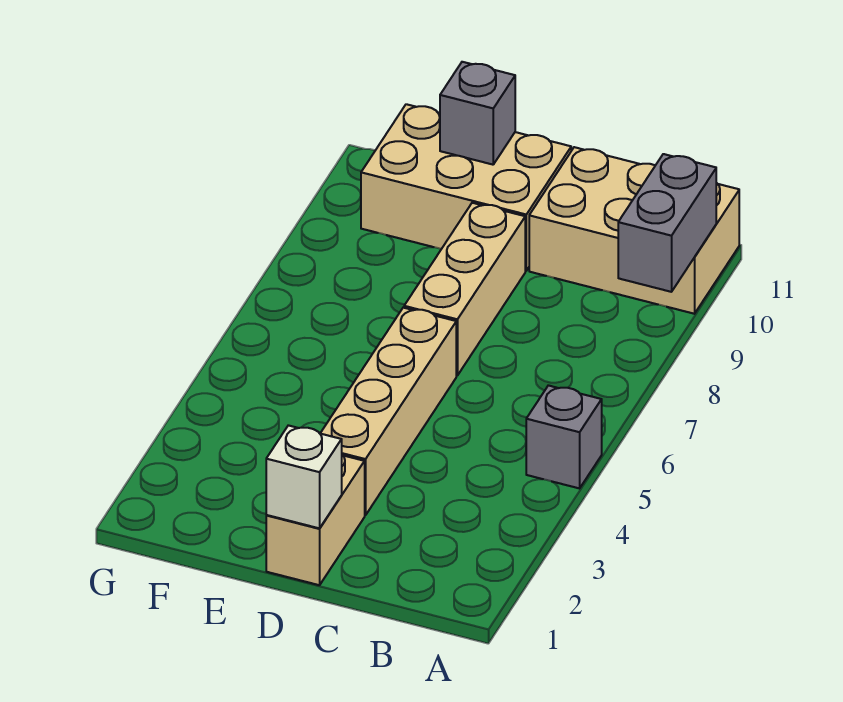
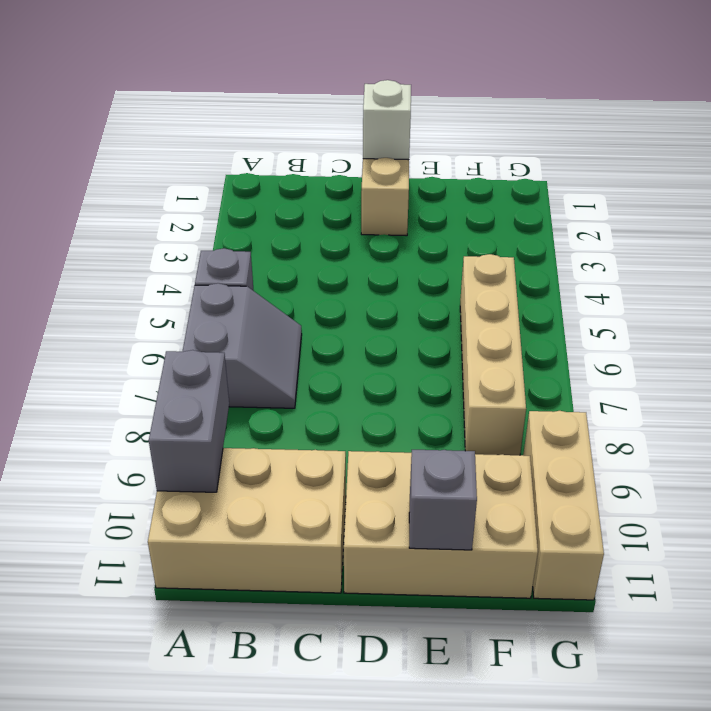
none -> grey slope A6:B7 level 1 top A
tan brick D3:D6 level 1 -> tan brick F5:F8 level 1
tan brick D7:D9 level 1 -> tan brick G9:G11 level 1

